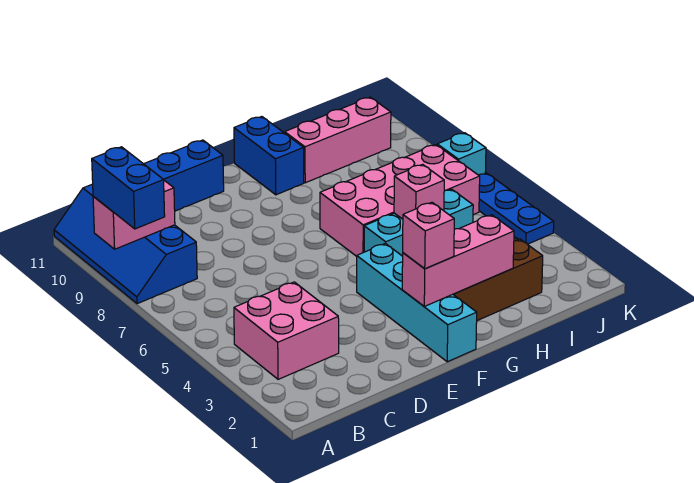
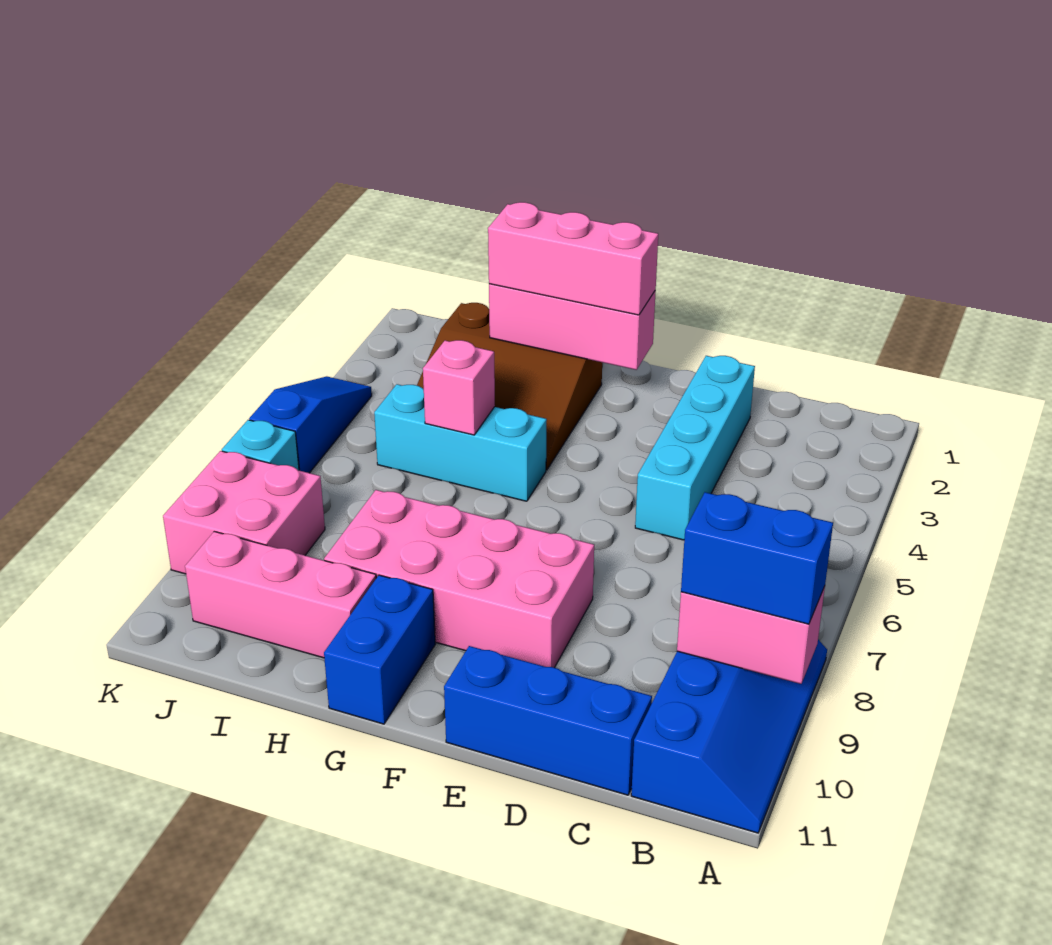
blue brick A8:A9 level 3 -> blue brick A9:B9 level 3
pink brick B3:C4 level 1 -> pink brick J8:K9 level 1
cyan brick F1:F4 level 1 -> cyan brick D2:D5 level 1
pink brick F2 level 3 -> pink brick F2:H2 level 3
pink brick G6:J7 level 1 -> pink brick E8:H9 level 1
blue plate K4:K6 level 1 -> blue slope K4:K6 level 1 top 6

